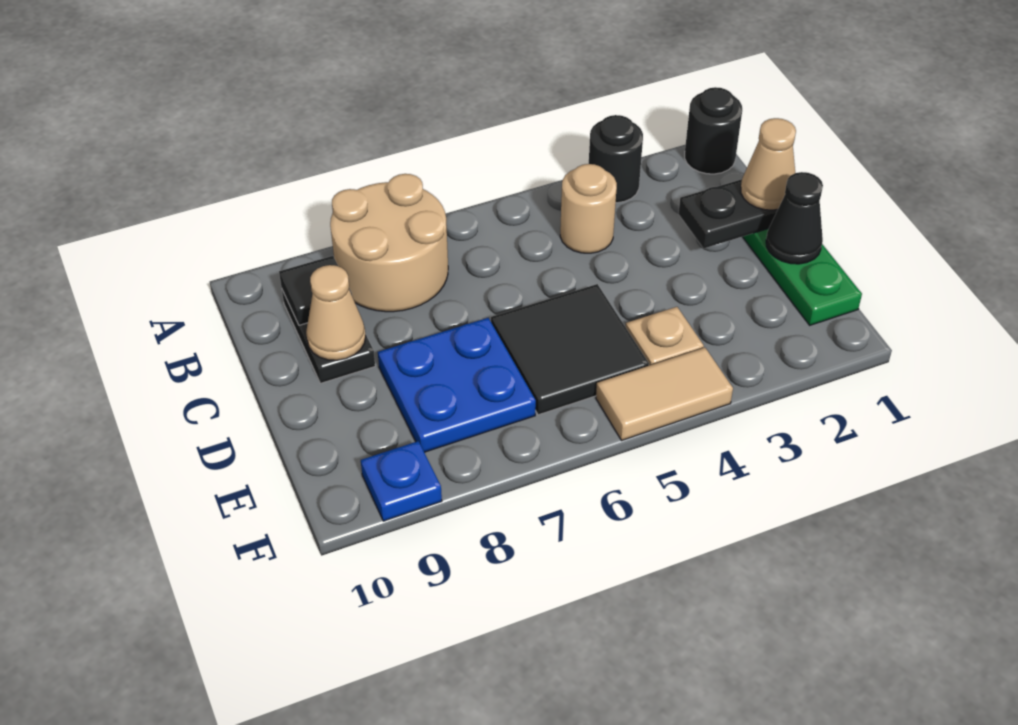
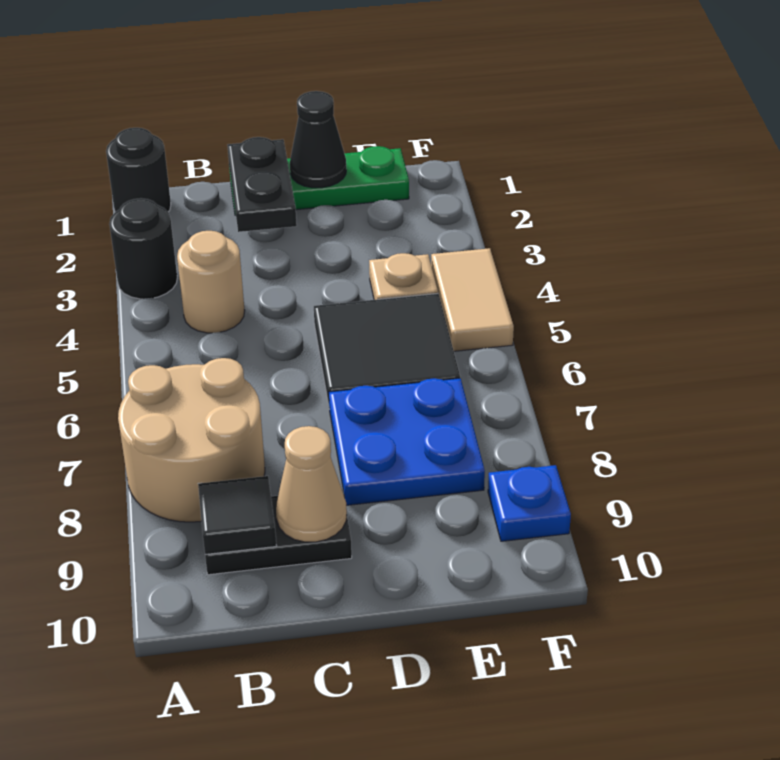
tan cone C1 level 3 -> none

